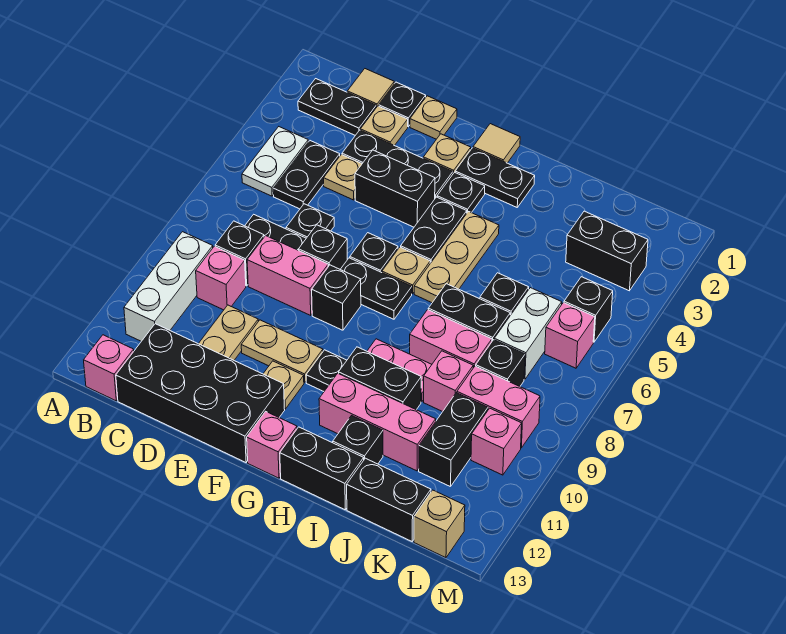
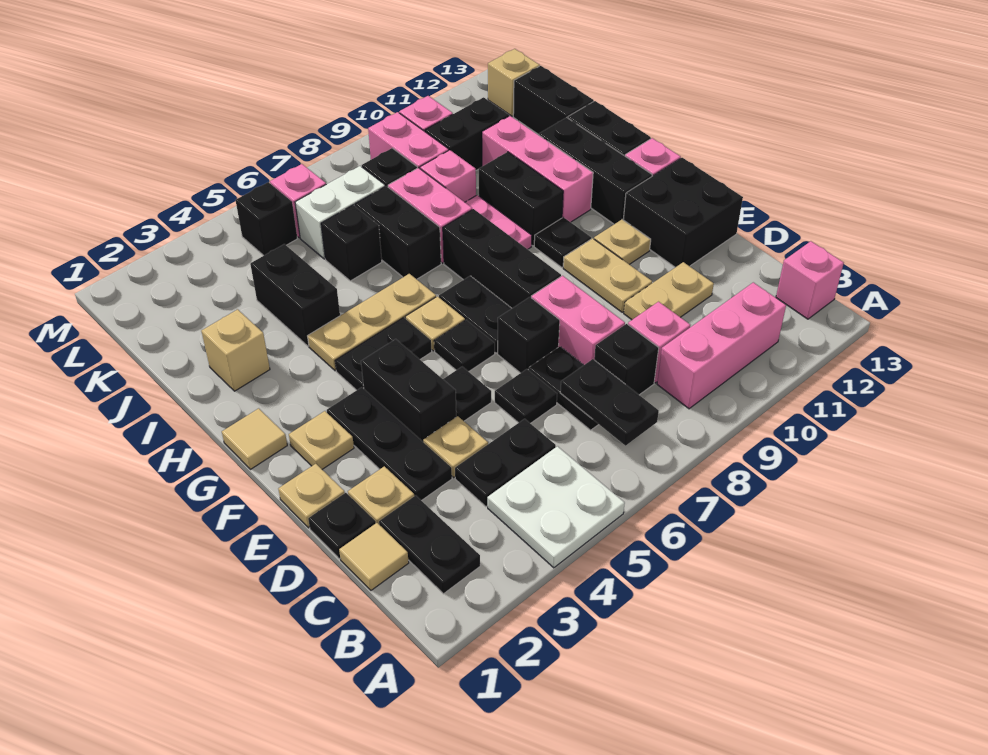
white plate B4:B5 level 1 -> white plate A4:B5 level 1
white brick B9:B11 level 1 -> pink brick B9:B11 level 1
black brick C12:F13 level 1 -> black brick E12:F13 level 1
black brick F8 level 1 -> black brick F8:H8 level 1
black plate G2:H2 level 1 -> black plate B7:C7 level 2
black plate G3 level 1 -> black plate E5 level 1
none -> tan brick I2 level 1
black brick I12 level 1 -> black brick G12:I12 level 1
black brick K3:L3 level 1 -> black brick I4:J4 level 1

